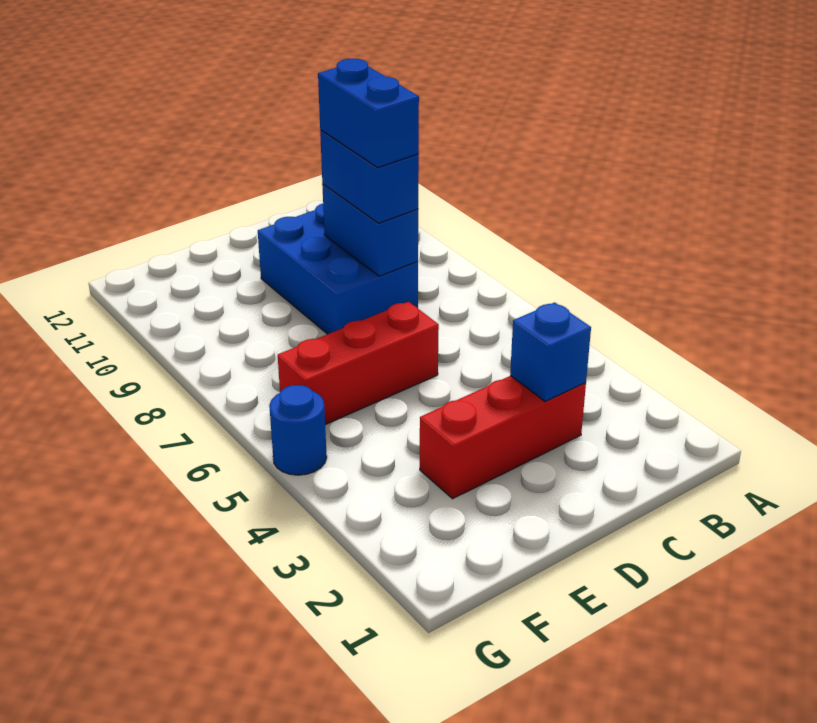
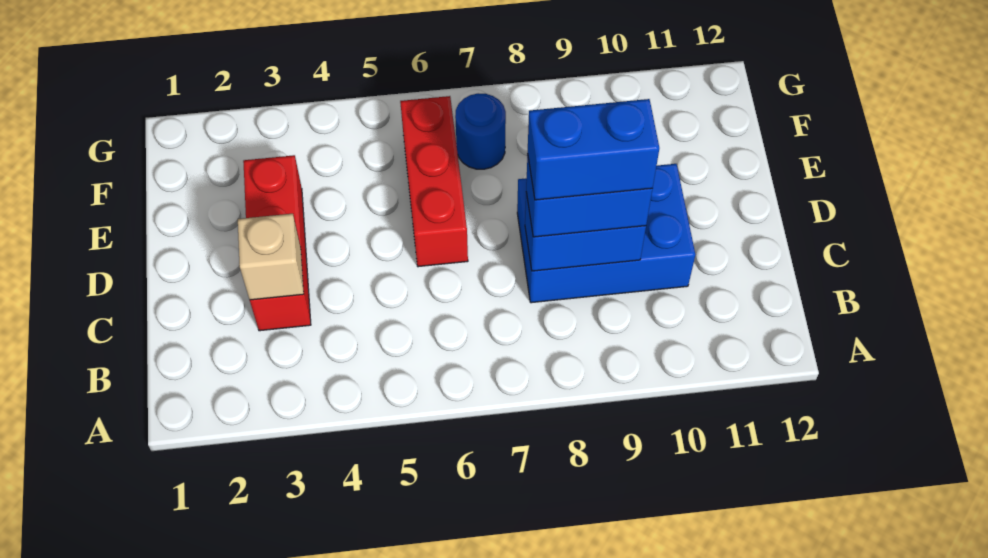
blue brick C3 level 2 -> tan brick C3 level 2
blue round brick G5 level 1 -> blue round brick F7 level 1

